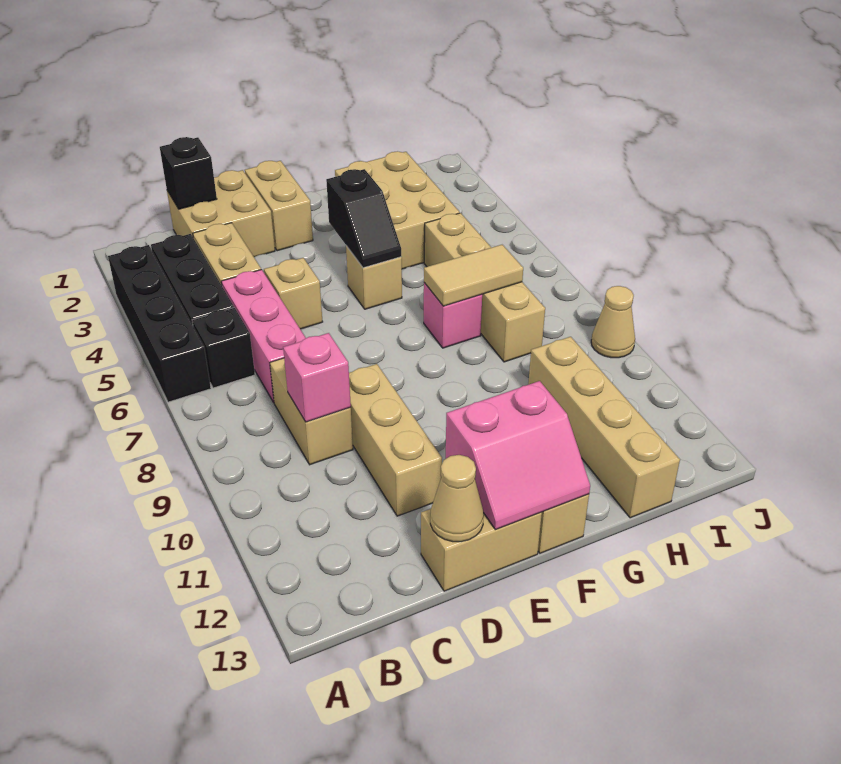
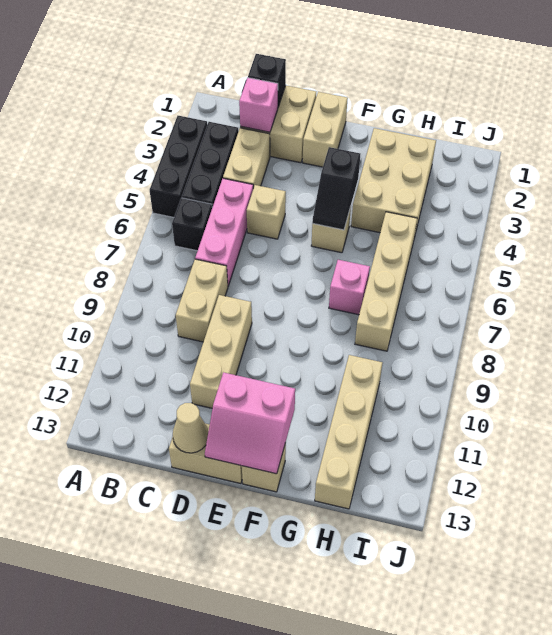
black brick A3:A6 level 1 -> black brick A3:A5 level 1
pink brick C9 level 2 -> pink brick C2 level 2
tan tile G7:H7 level 2 -> none
tan cone J9 level 1 -> none

